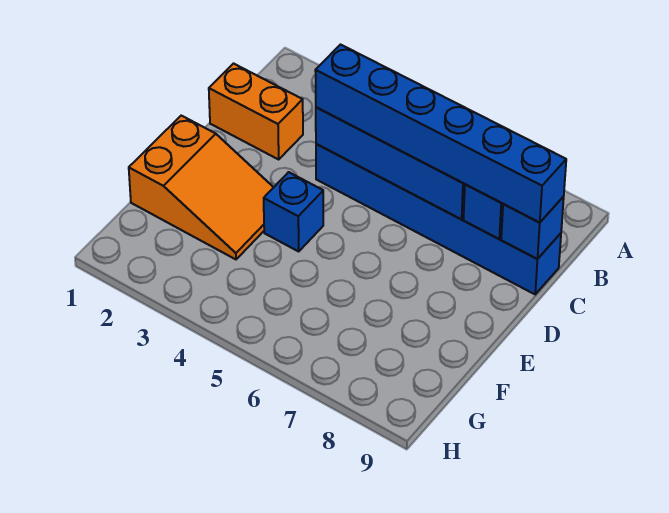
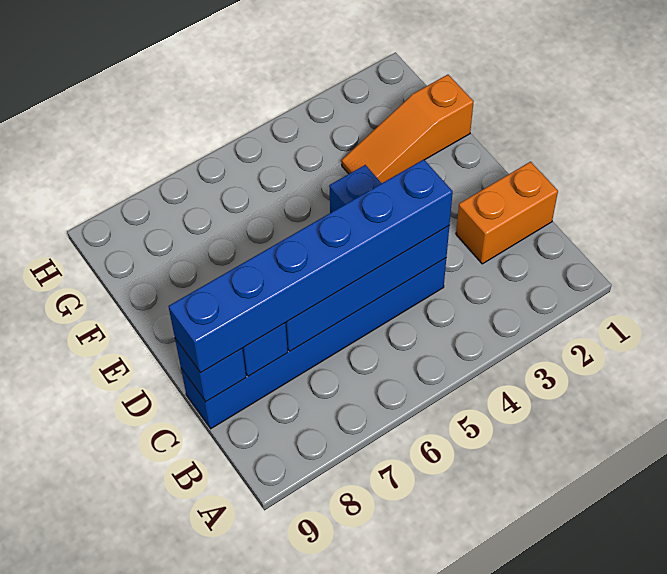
orange slope E1:F3 level 1 top 1 -> orange slope F1:F3 level 1 top 1

